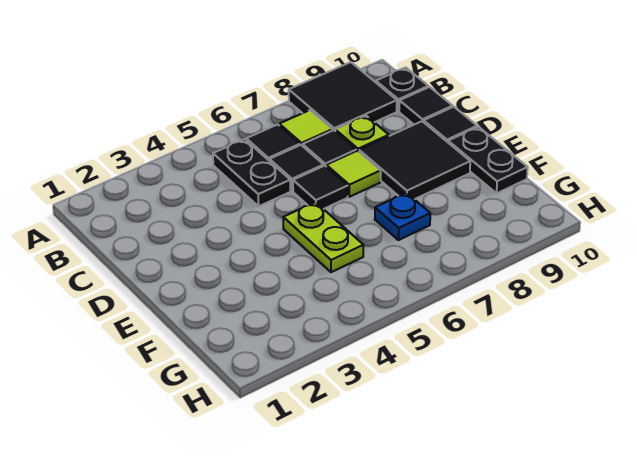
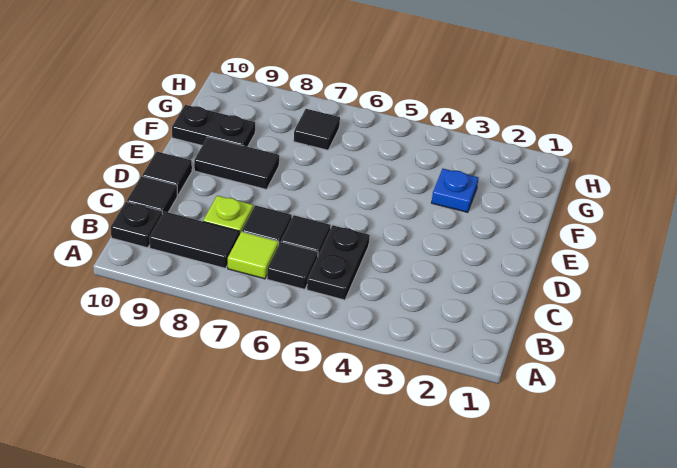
black tile A8:B9 level 1 -> black tile B8:B9 level 1
black tile D6 level 1 -> black tile G7 level 1
lime tile D7 level 1 -> none
black tile D8:E9 level 1 -> black tile E8:E9 level 1
lime plate E5:F5 level 1 -> none
black plate E10:F10 level 1 -> black plate F9:F10 level 1
blue plate F7 level 1 -> blue plate F3 level 1

